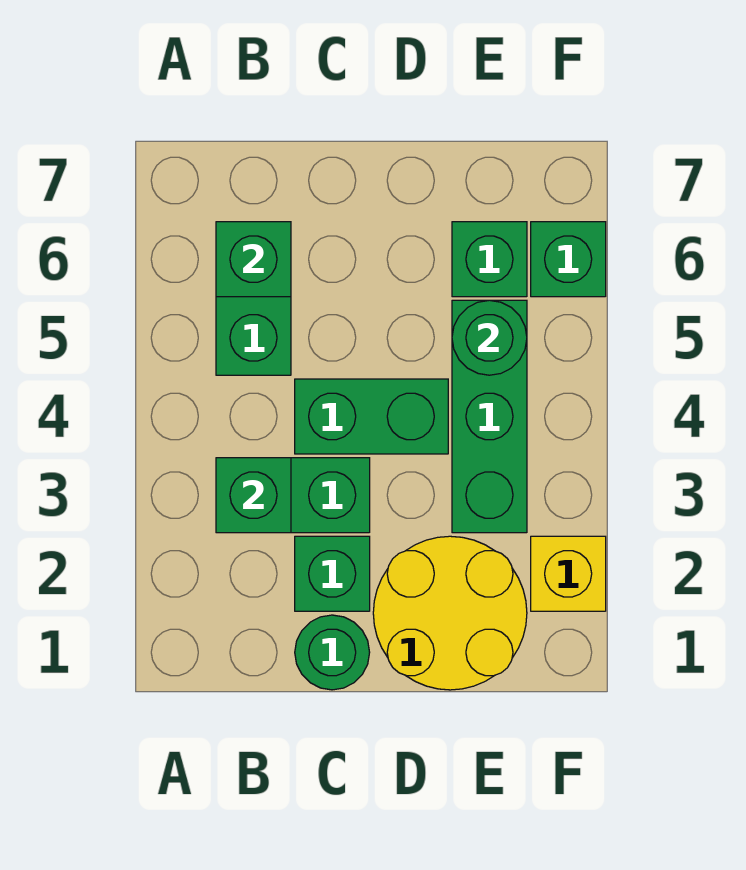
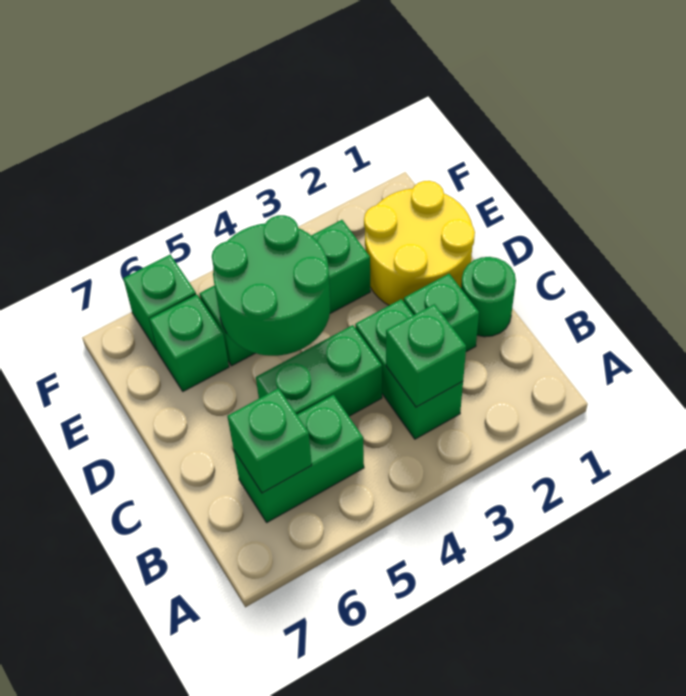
green brick C4:D4 level 1 -> green brick C4:C5 level 1
green round brick E5 level 2 -> green round brick D4:E5 level 2
yellow brick F2 level 1 -> none

